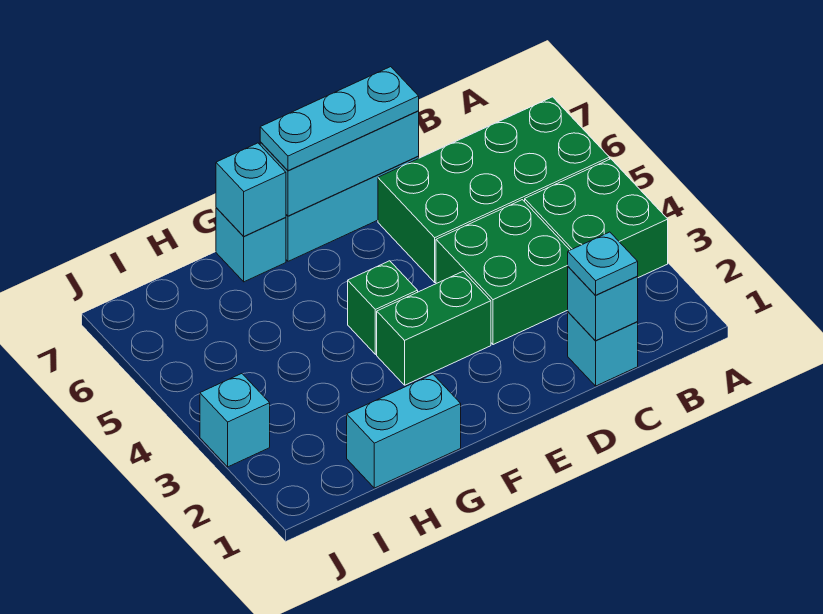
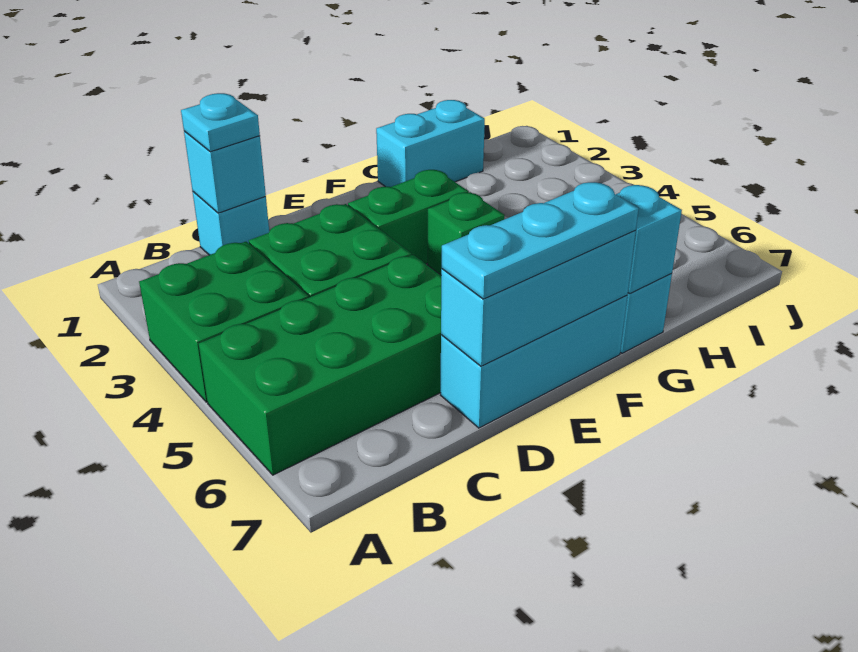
cyan brick J3 level 1 -> none

